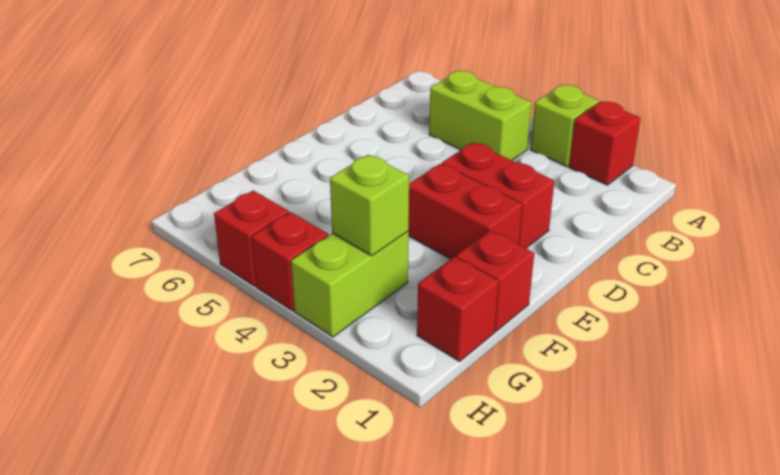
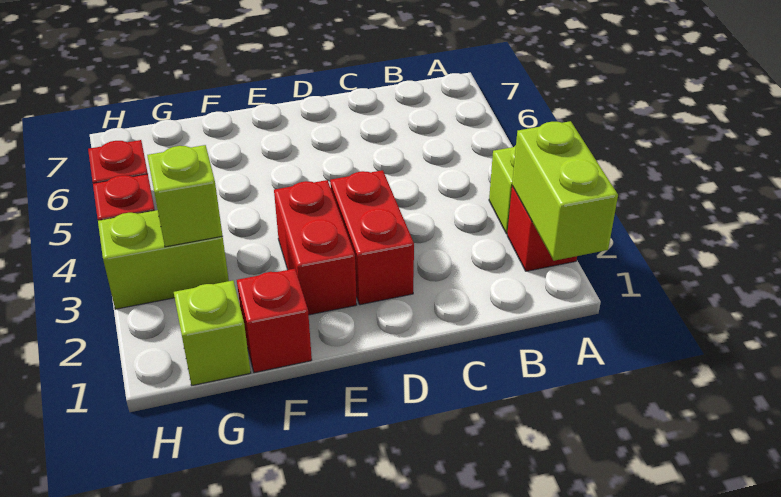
lime brick B4:B5 level 1 -> lime brick A1:A2 level 2
red brick G1 level 1 -> lime brick G1 level 1

